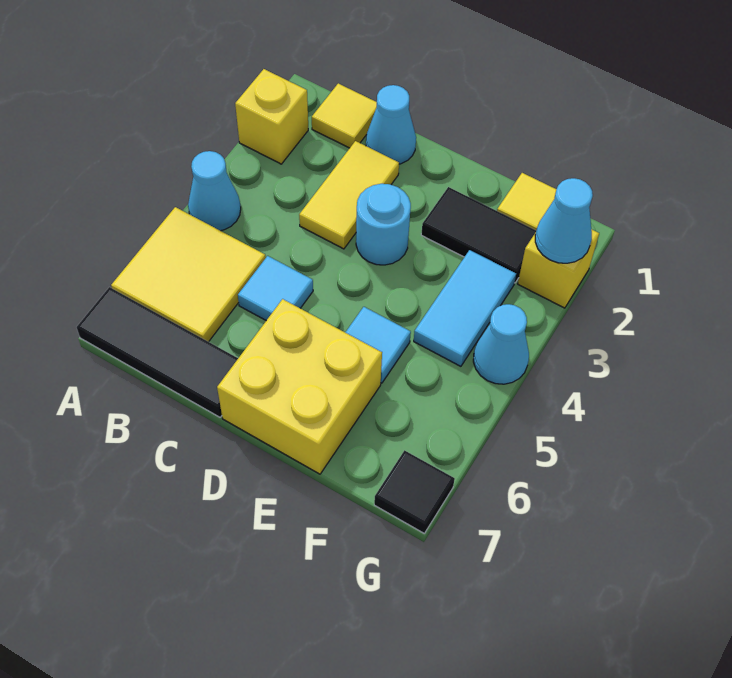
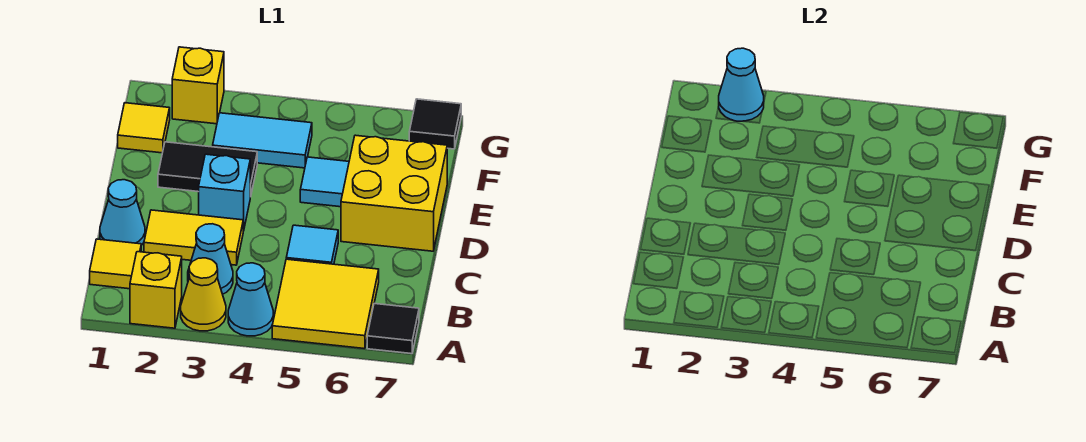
none -> yellow cone A3 level 1
black tile A7:C7 level 1 -> black tile A7 level 1
cyan round brick D3 level 1 -> cyan brick D3 level 1
black tile E2:F2 level 1 -> black tile E2:E3 level 1
cyan cone G4 level 1 -> cyan cone B3 level 1

